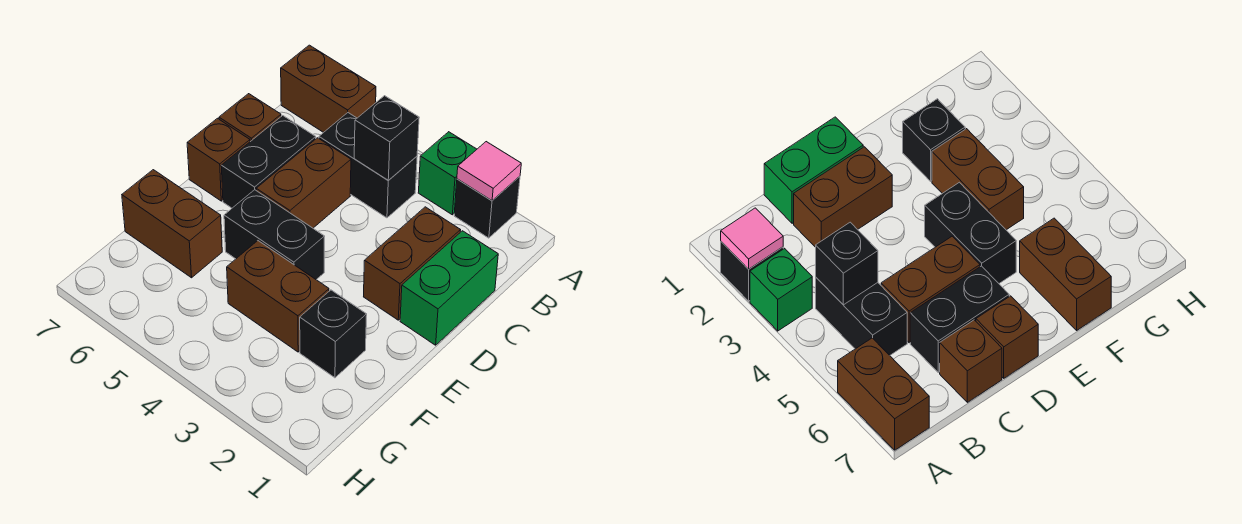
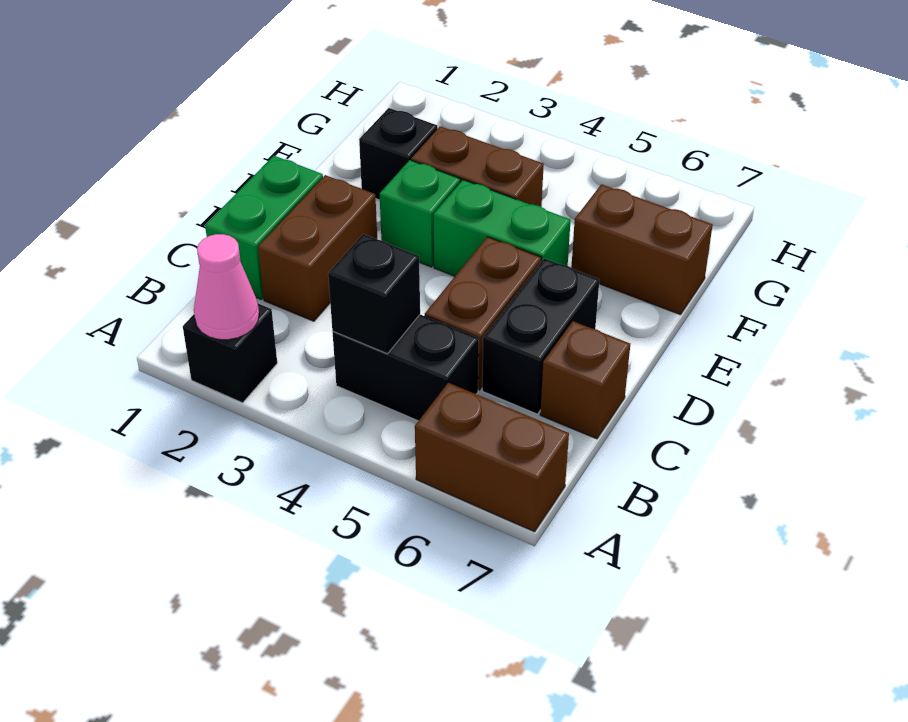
pink tile A2 level 2 -> pink cone A2 level 2
green brick A3 level 1 -> green brick E3 level 1
brown brick D7 level 1 -> none
black brick E4:E5 level 1 -> green brick E4:E5 level 1

